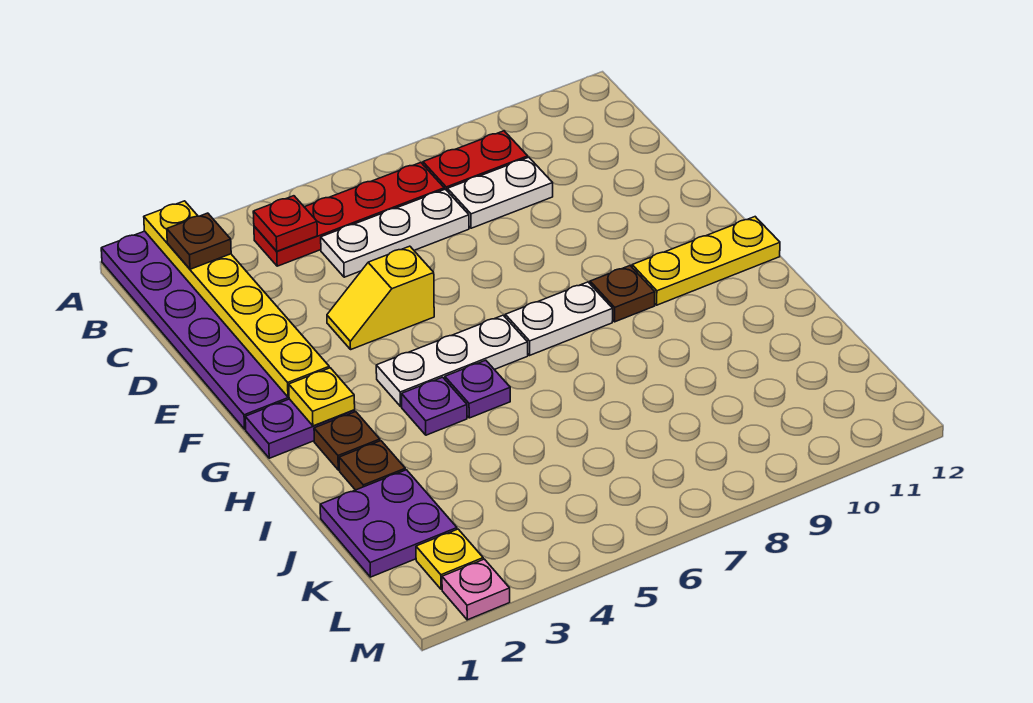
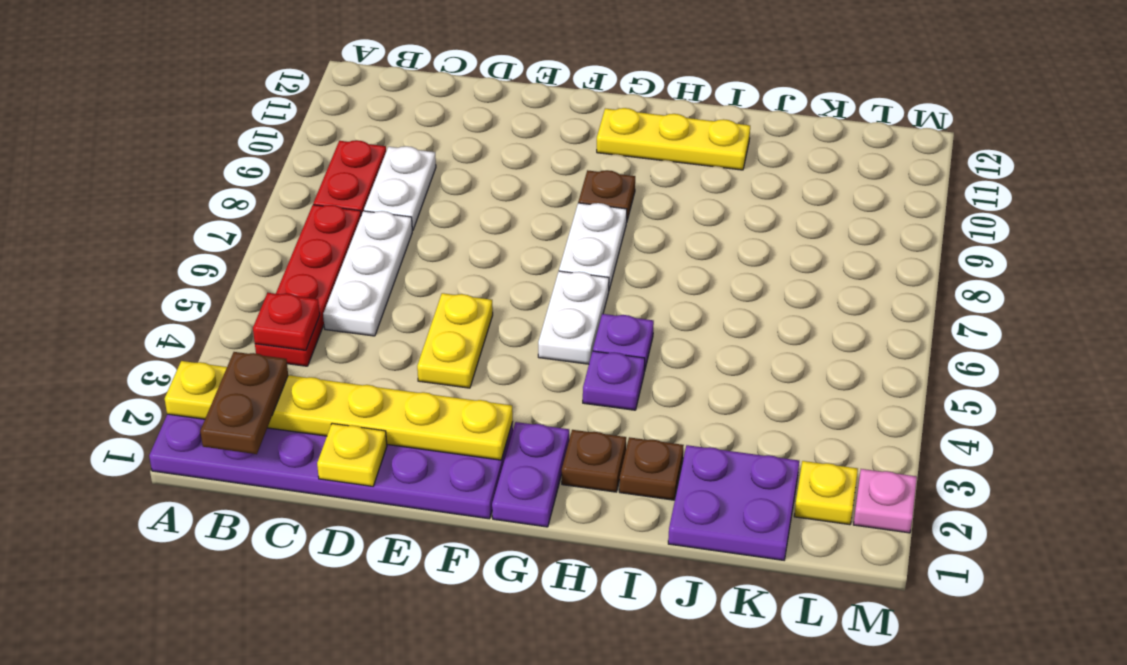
brown plate B2 level 3 -> brown plate B1:B2 level 3
yellow slope E4:E5 level 1 top 5 -> yellow plate E4:E5 level 1
yellow plate G2 level 2 -> yellow plate D1 level 2
white plate G4:G6 level 1 -> white plate G5:G6 level 1
yellow plate G10:G12 level 1 -> yellow plate G11:I11 level 1

